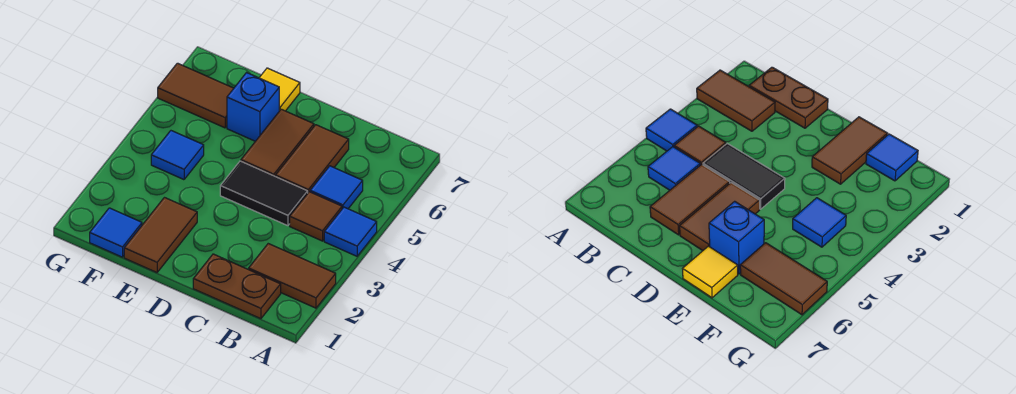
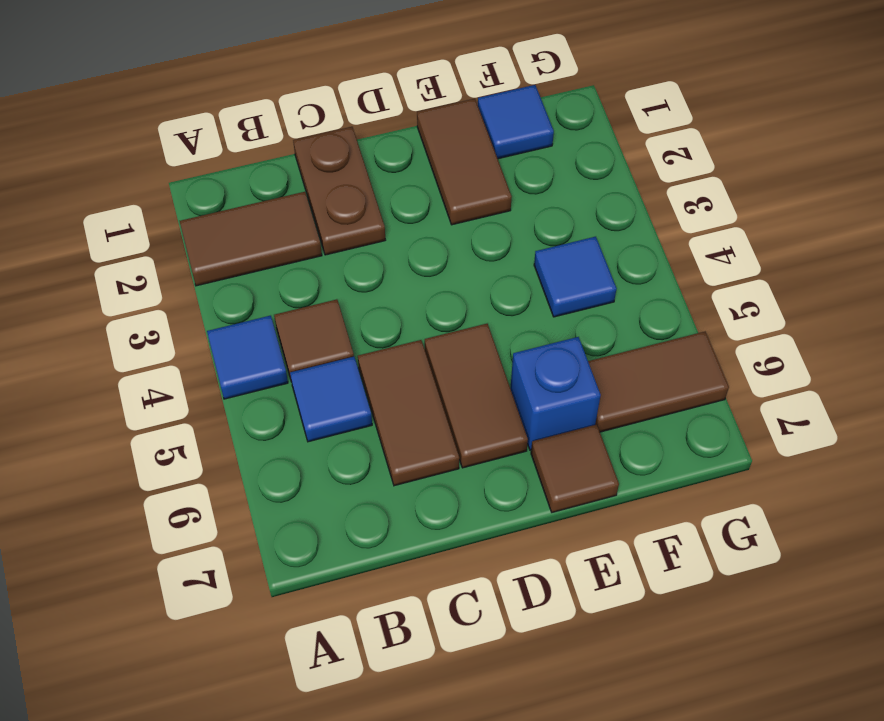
brown plate B1:C1 level 1 -> brown plate C1:C2 level 1
black tile C4:D4 level 1 -> none
yellow tile E7 level 1 -> brown tile E7 level 1

